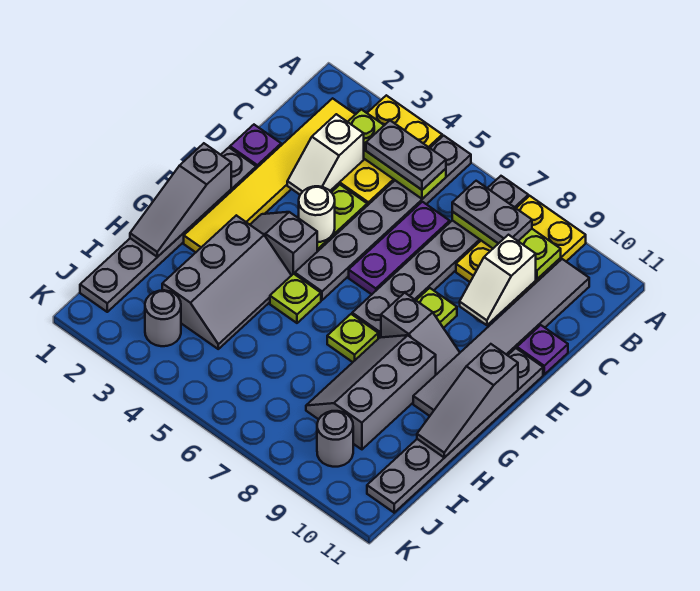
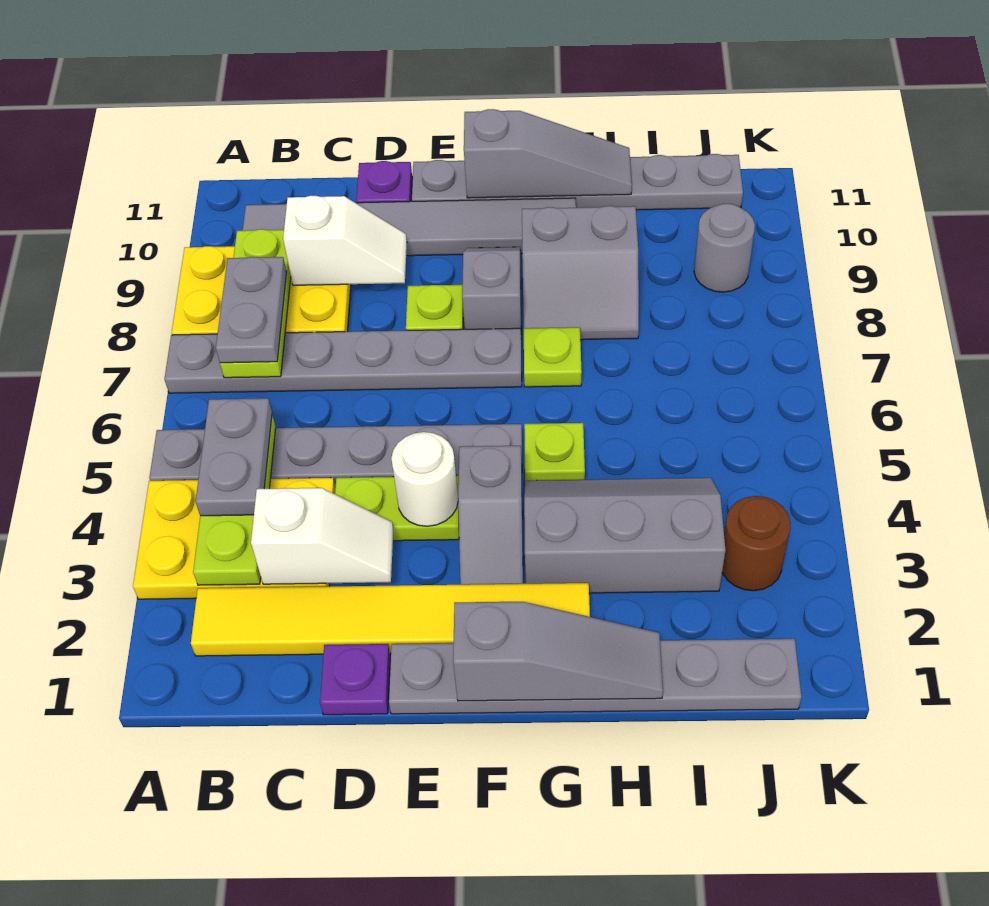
purple plate C6:E6 level 1 -> none
grey slope G8:I9 level 1 top 9 -> grey slope G8:H9 level 1 top 9
grey round brick J3 level 1 -> brown round brick J3 level 1

